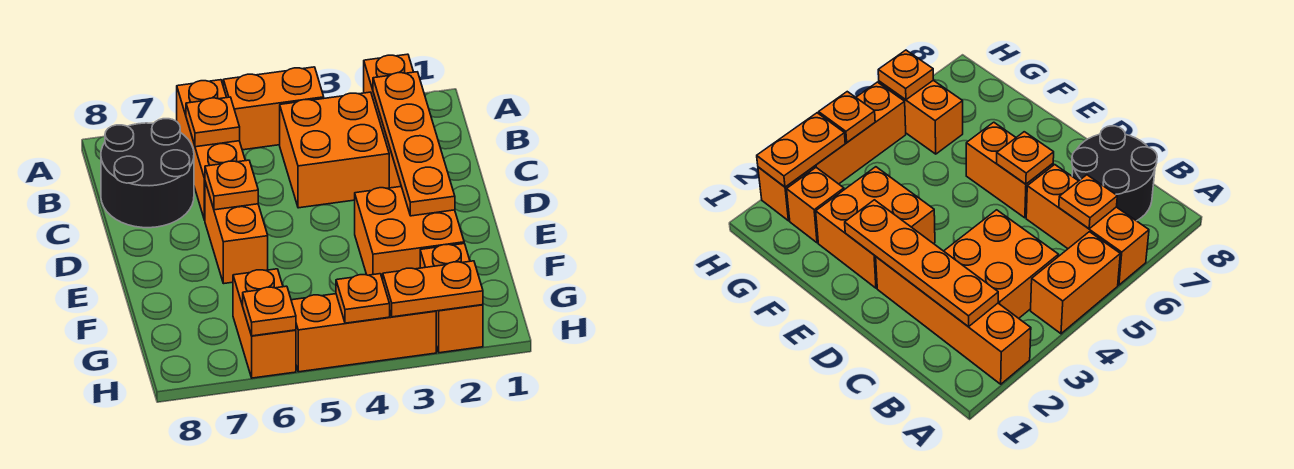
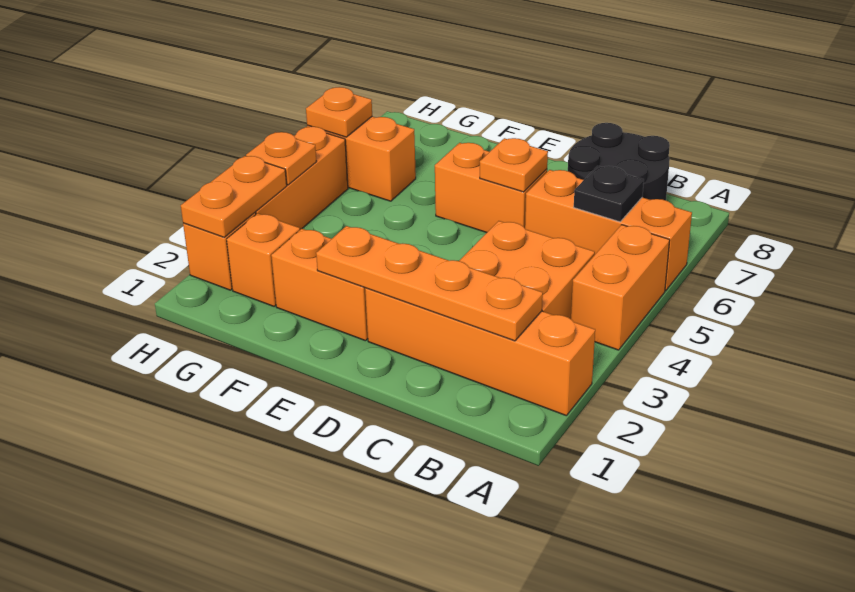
orange plate B6 level 2 -> black plate B6 level 2
orange brick E2:F3 level 1 -> orange brick E2:F2 level 1

